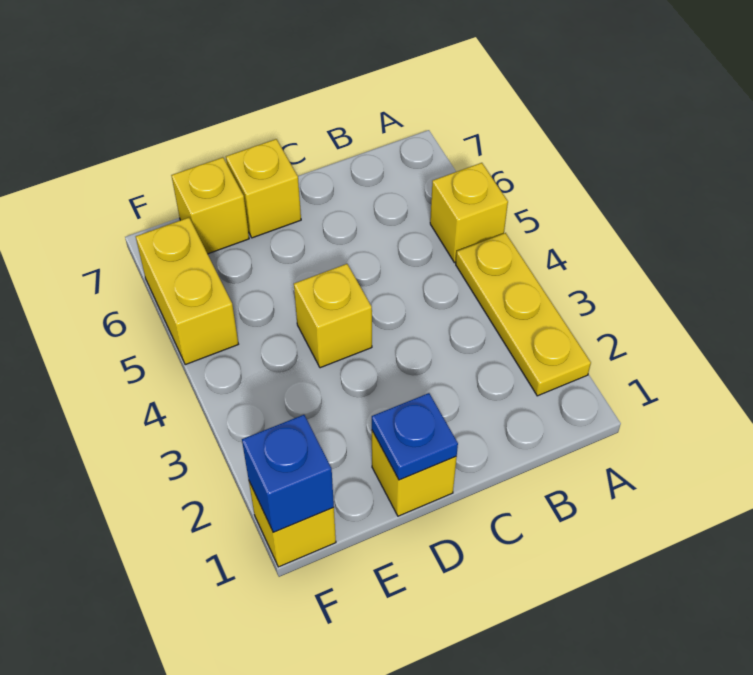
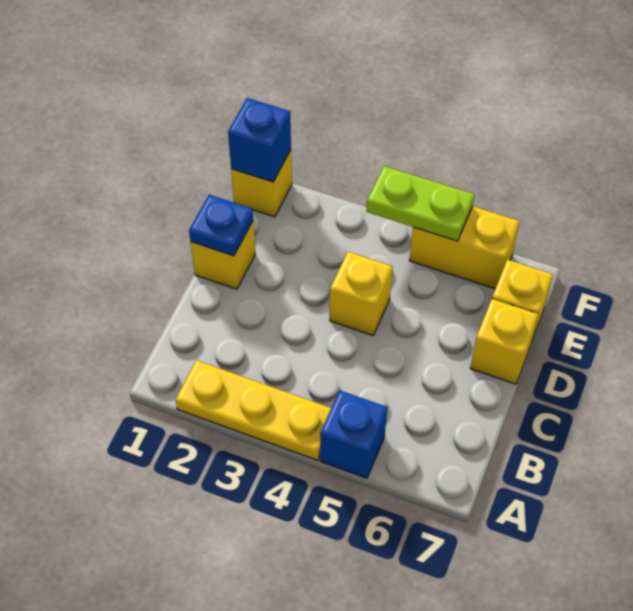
yellow brick A5 level 1 -> blue brick A5 level 1
none -> lime plate F4:F5 level 2

